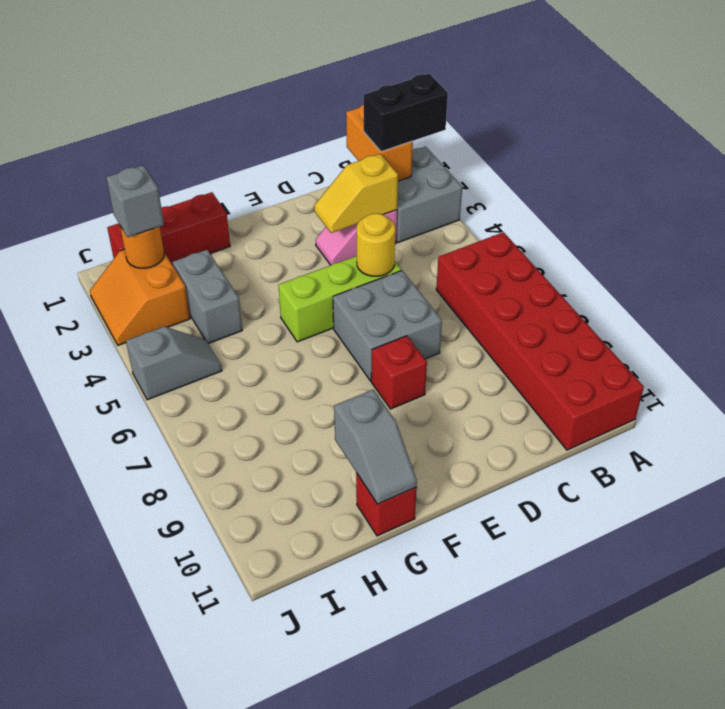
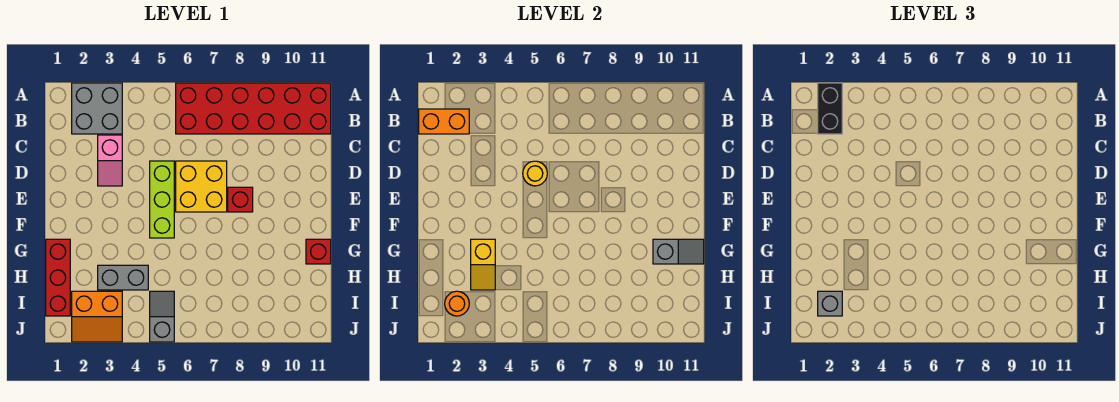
yellow slope C3:D3 level 2 top C -> yellow slope G3:H3 level 2 top G
grey brick D6:E7 level 1 -> yellow brick D6:E7 level 1

